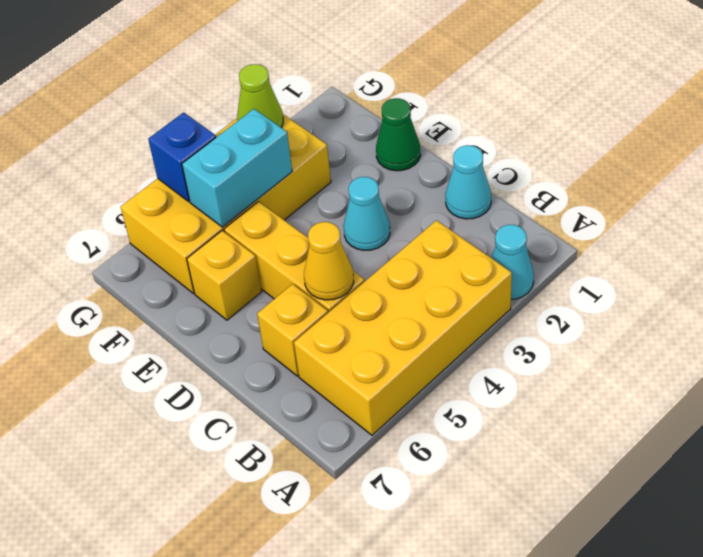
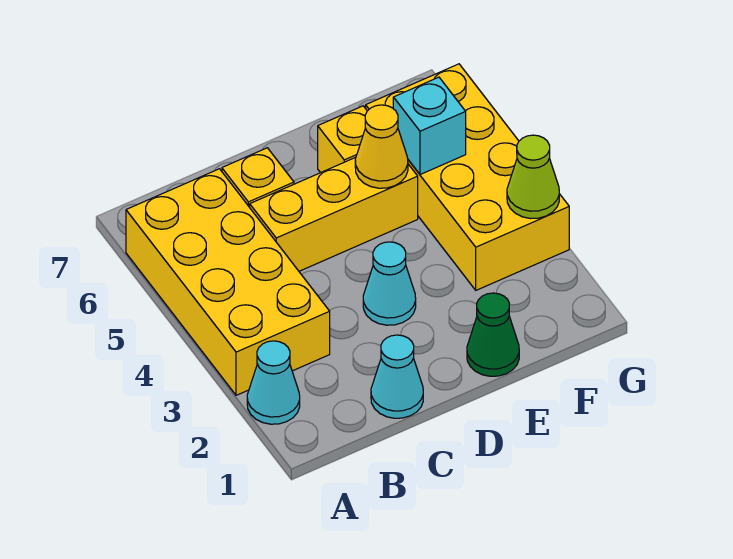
yellow cone C5 level 2 -> yellow cone E5 level 2
cyan brick F4:F5 level 2 -> cyan brick F5 level 2
blue brick G5 level 2 -> none

